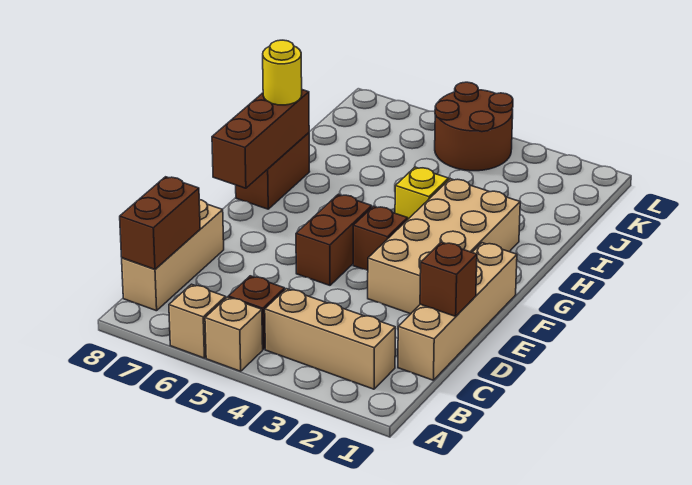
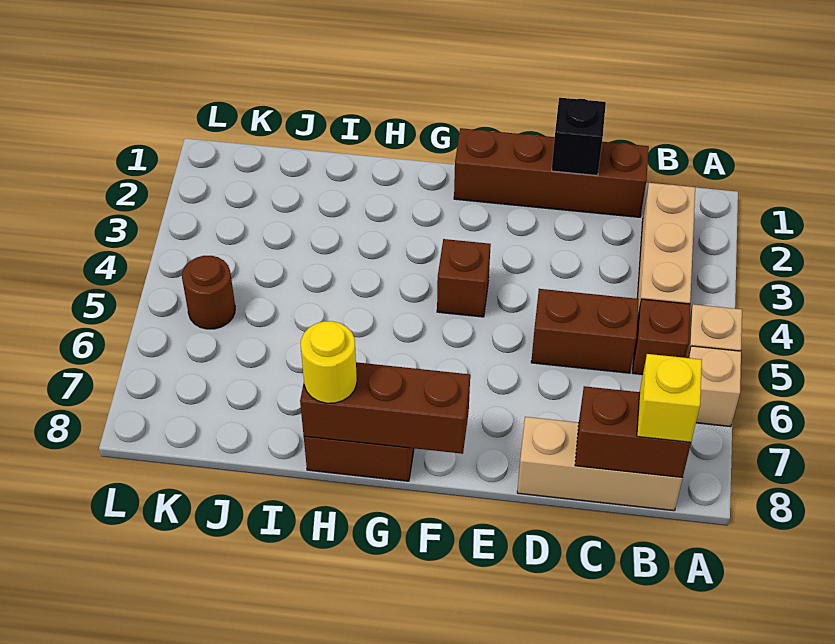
tan brick C1:F1 level 1 -> brown brick C1:F1 level 1
brown brick D1 level 2 -> black brick D1 level 2
tan brick E2:H3 level 1 -> none
brown brick E5:F5 level 1 -> brown brick C5:D5 level 1
yellow brick H4 level 1 -> yellow brick B8 level 3
brown round brick K4:L5 level 1 -> brown round brick K5 level 1

